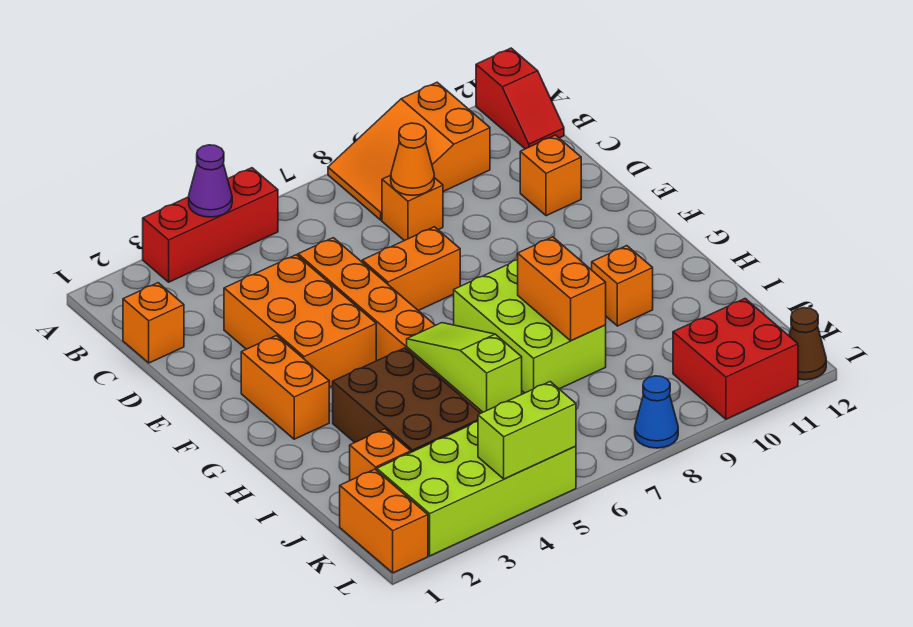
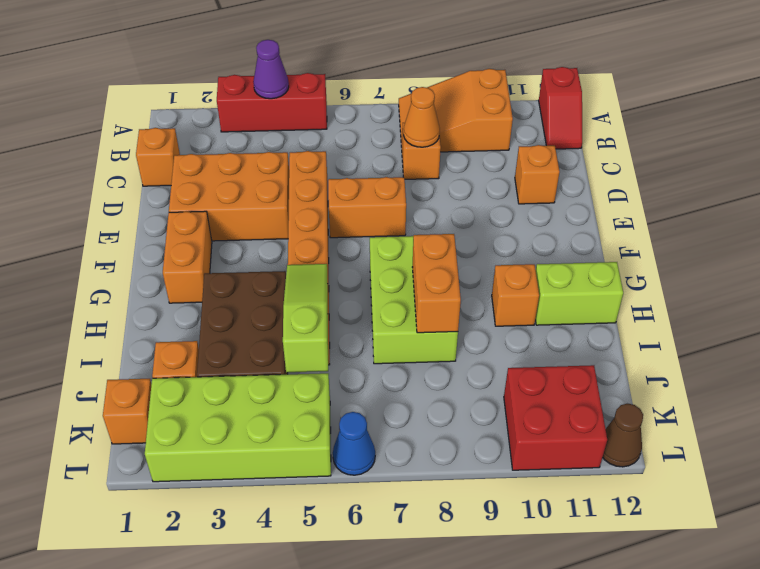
orange brick D3:F4 level 1 -> orange brick D2:E4 level 1
orange brick K1:L1 level 1 -> orange brick K1 level 1
lime brick L4:L5 level 2 -> lime brick H11:H12 level 1
blue cone L8 level 1 -> blue cone L6 level 1

